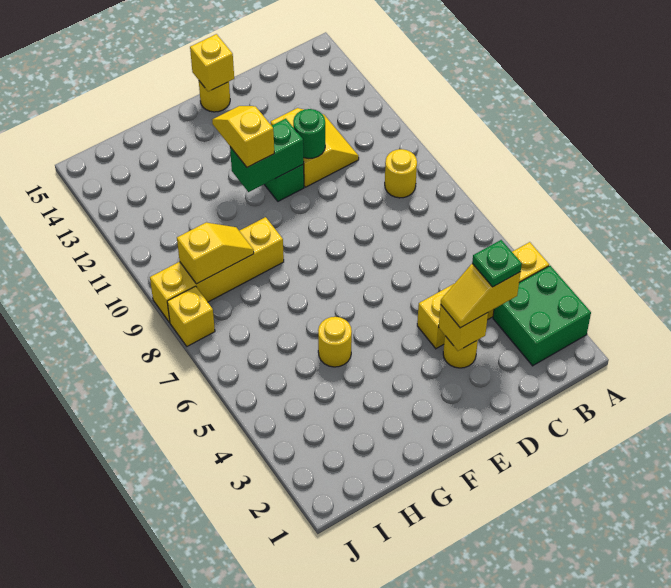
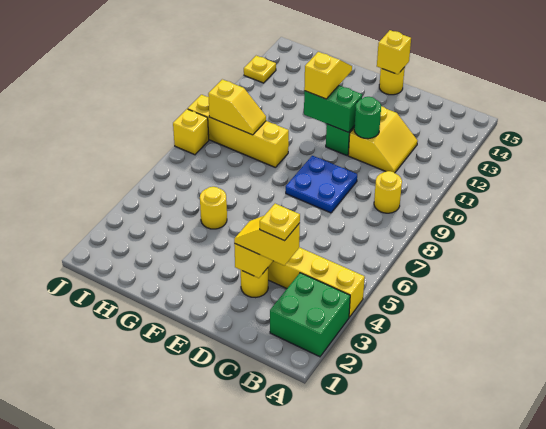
green plate C3 level 4 -> yellow plate C3 level 4
none -> blue plate D8:E9 level 1
none -> yellow plate J13 level 1

